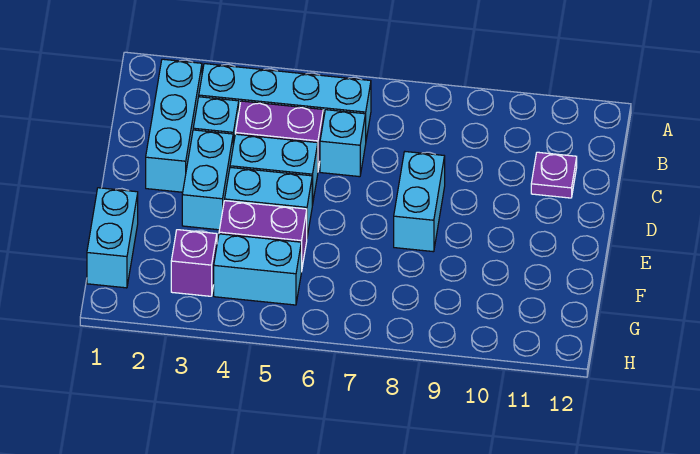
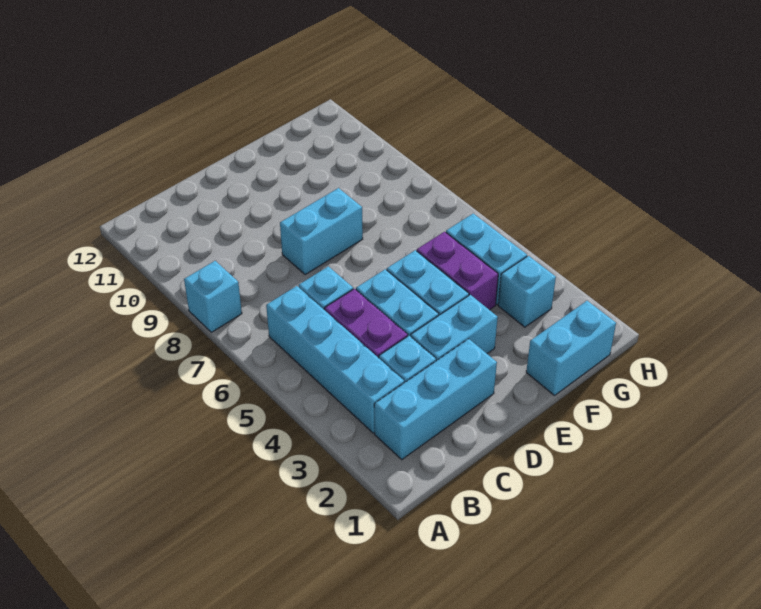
none -> cyan brick A8 level 1
purple plate C11 level 1 -> none
purple brick G3 level 1 -> cyan brick G3 level 1

